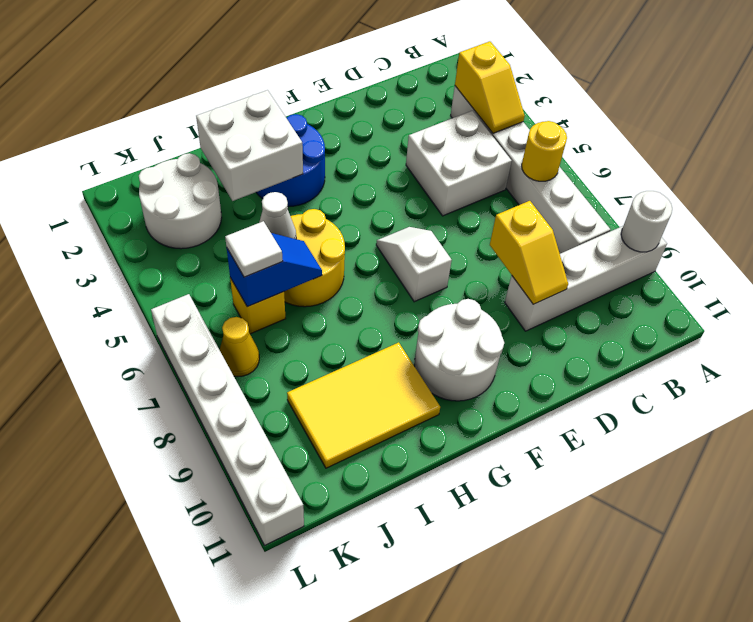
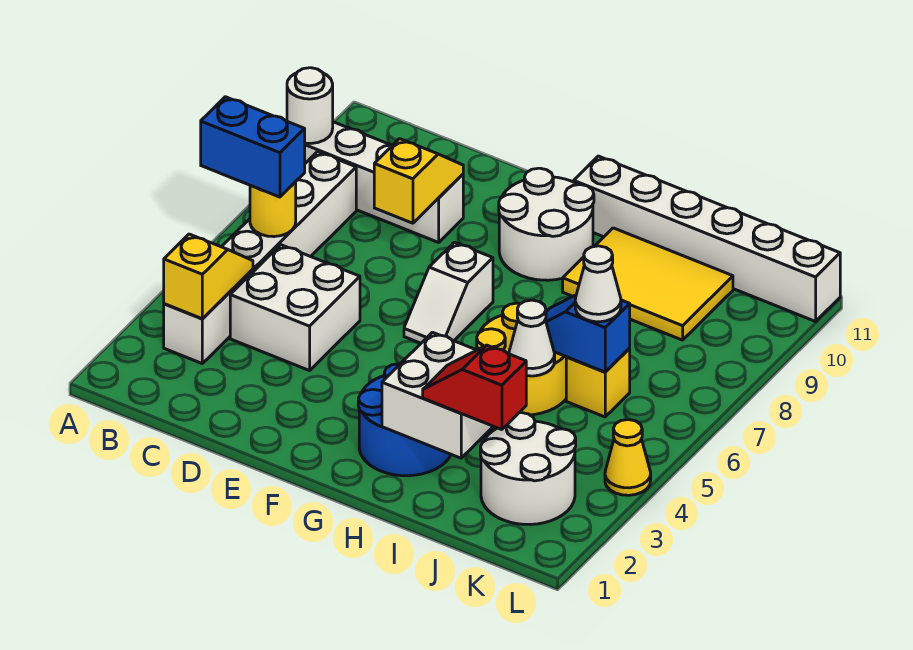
none -> blue brick A6:B6 level 3
none -> red slope I2:J2 level 3 top J
white tile J6 level 3 -> white cone J6 level 3
yellow cone K7 level 1 -> yellow cone L4 level 1
white brick L6:L11 level 1 -> white brick G11:L11 level 1

